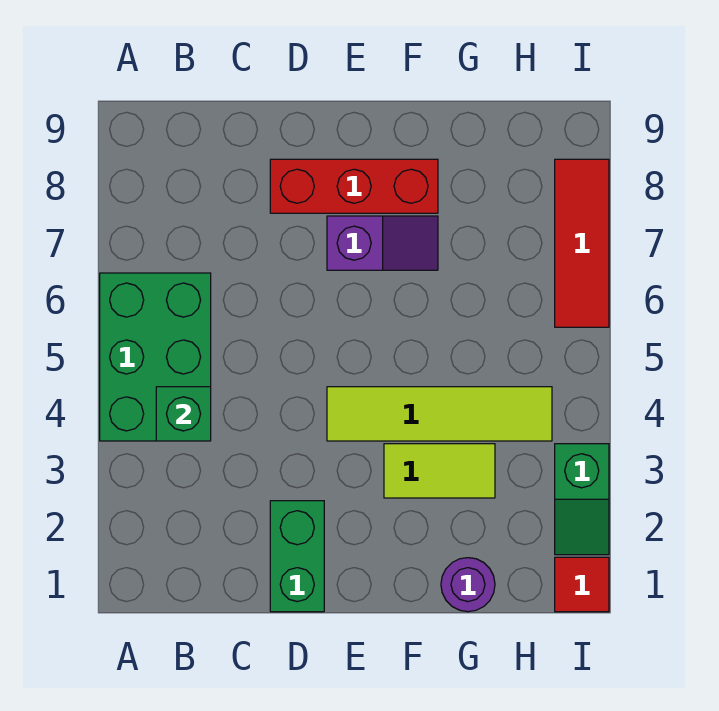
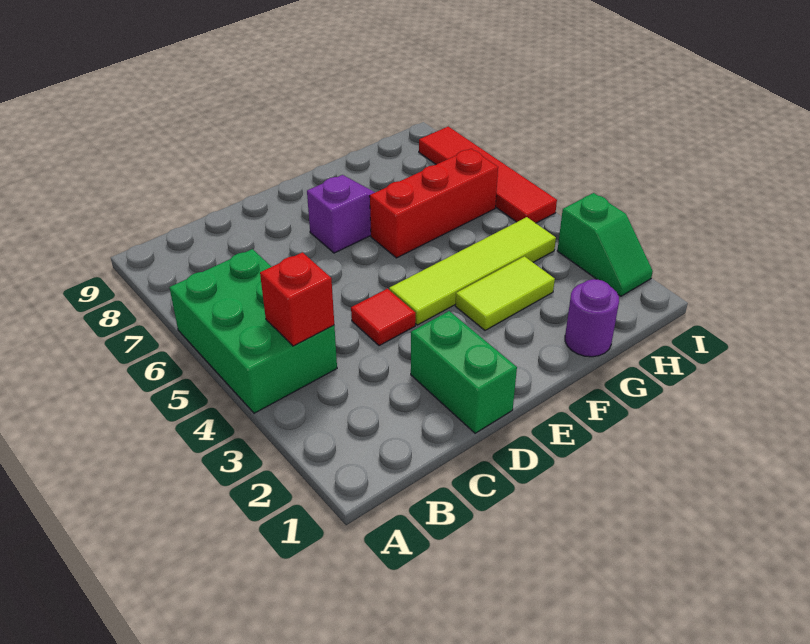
green brick B4 level 2 -> red brick B4 level 2
red brick D8:F8 level 1 -> red brick F6:H6 level 1
red tile I1 level 1 -> red tile D4 level 1
red tile I6:I8 level 1 -> red tile I5:I8 level 1

